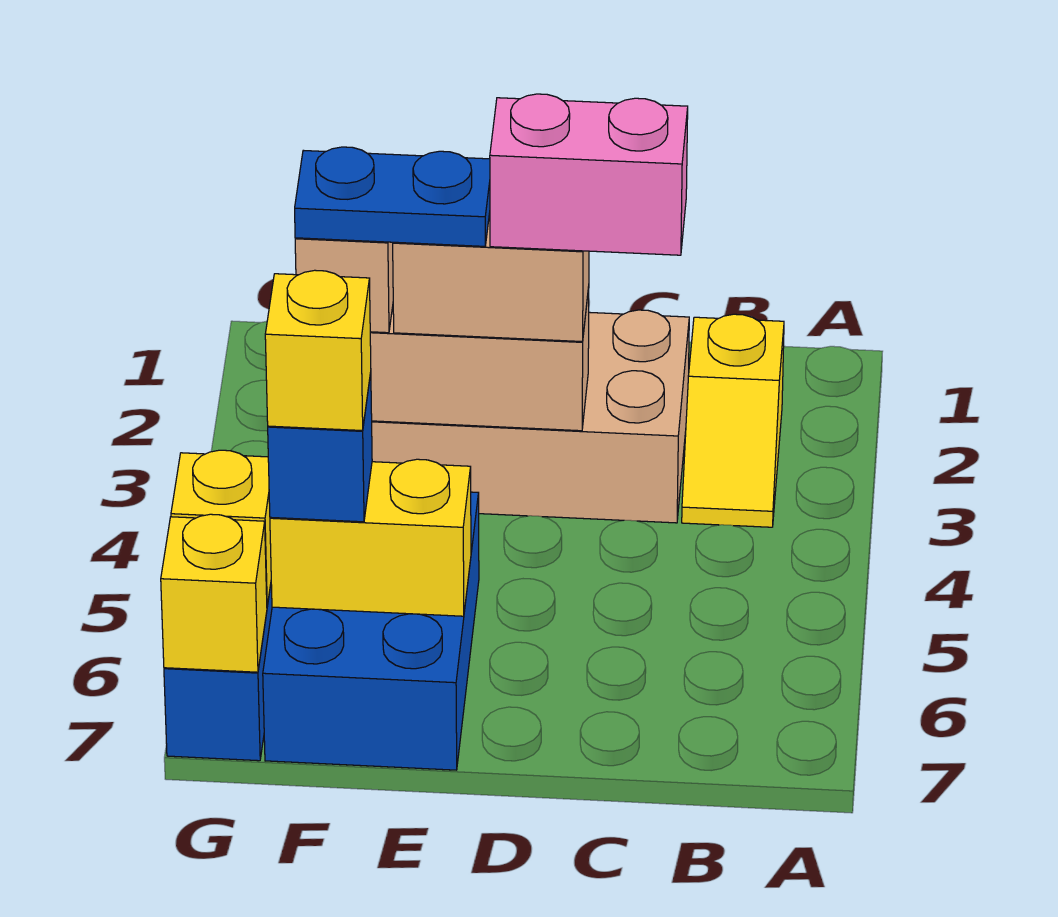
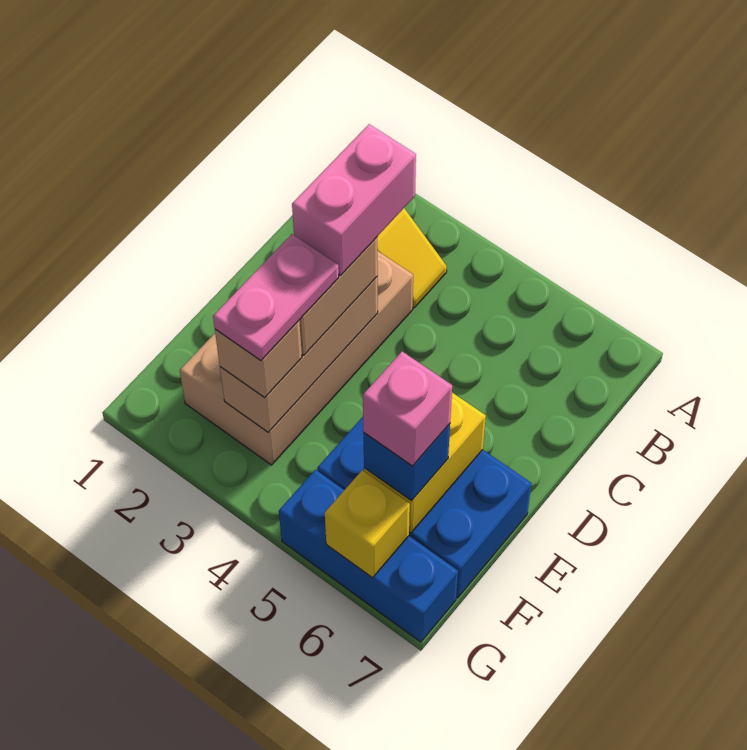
blue plate E3:F3 level 4 -> pink plate E3:F3 level 4
yellow brick F6 level 4 -> pink brick F6 level 4
yellow brick G7 level 2 -> none

